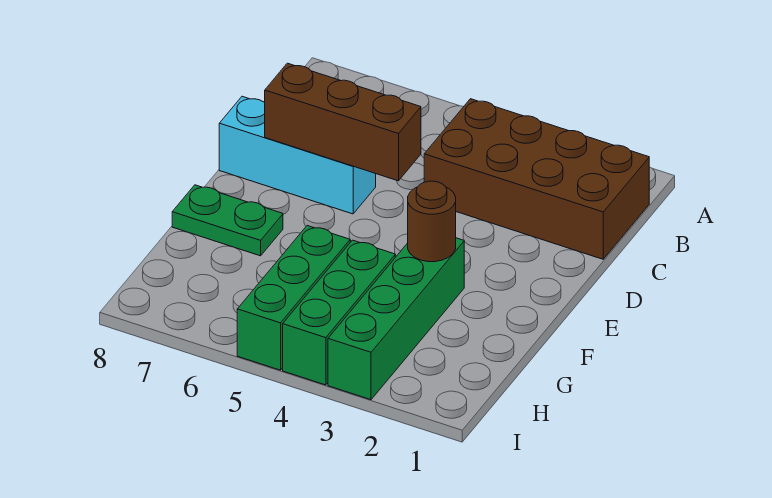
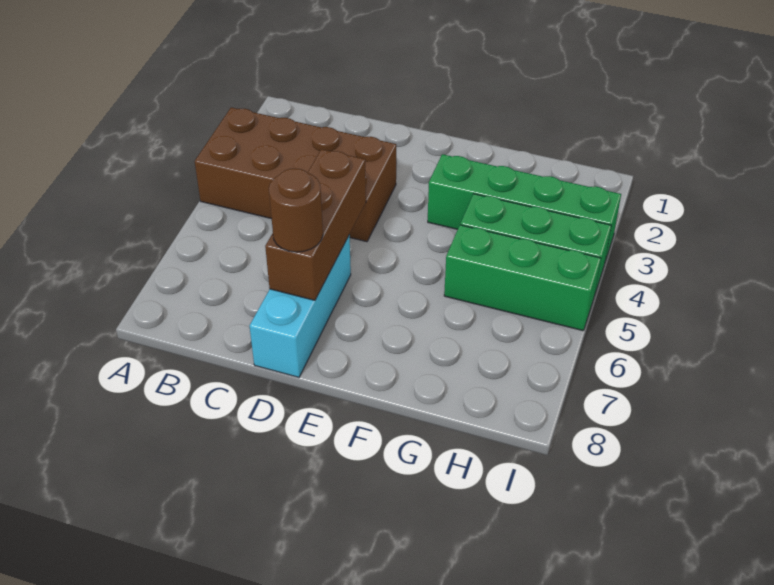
brown brick B1:C4 level 1 -> brown brick A3:D4 level 1
brown round brick F3 level 2 -> brown round brick D7 level 3
green plate F7:F8 level 1 -> none

